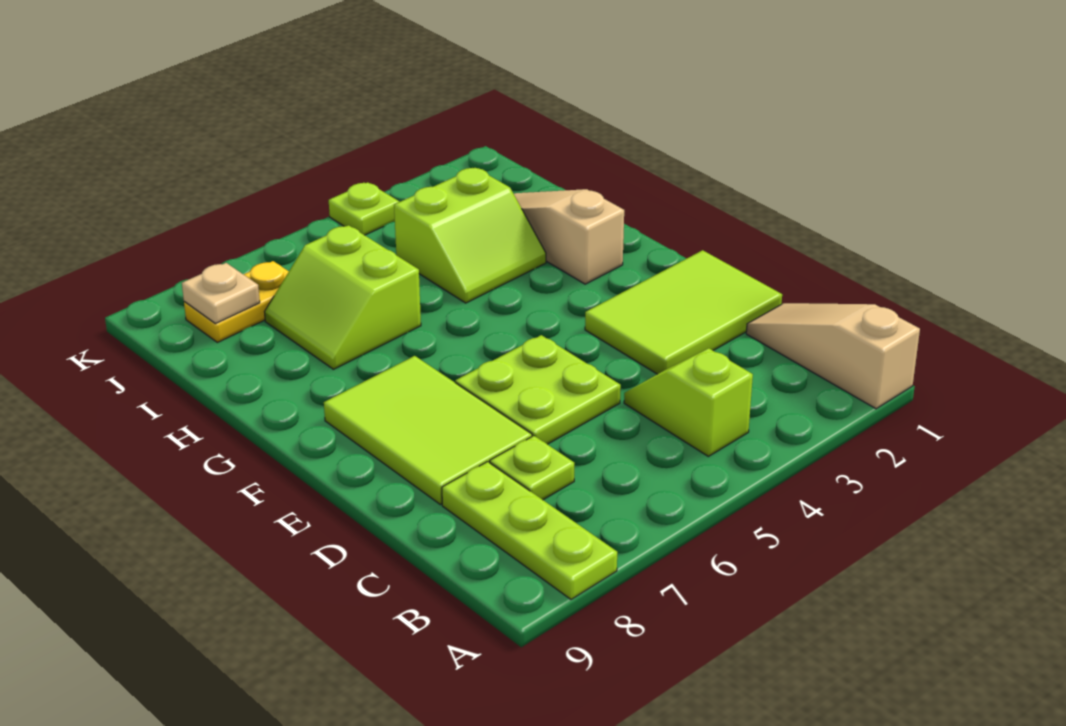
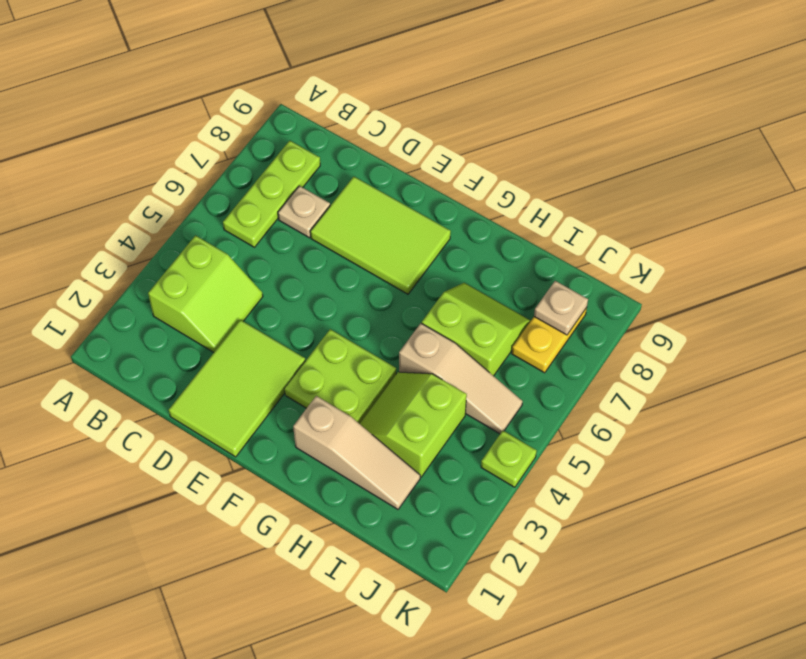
tan slope A1:C1 level 1 top A -> tan slope H5:J5 level 1 top H
lime plate A8:C8 level 1 -> lime plate B6:B8 level 1
lime slope B4:C4 level 1 top B -> lime slope B3:C4 level 1 top B
lime plate C7 level 1 -> tan plate C7 level 1
lime plate D5:E6 level 1 -> lime plate F3:G4 level 1

